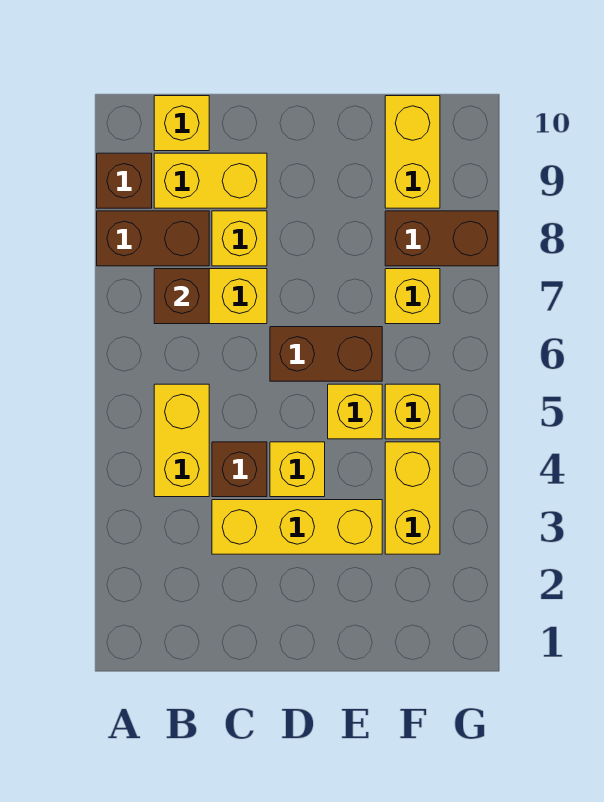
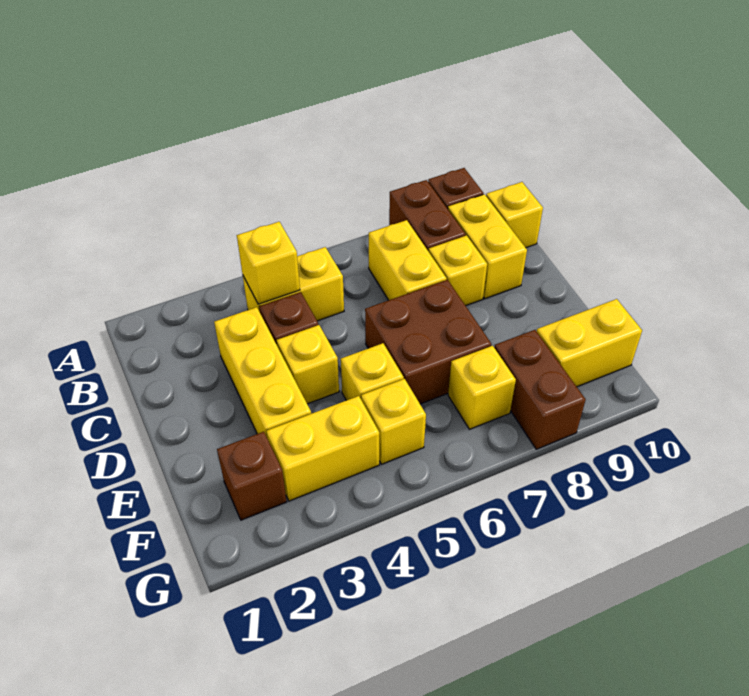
none -> yellow brick B4 level 2
brown brick B7 level 2 -> brown brick F2 level 1
brown brick D6:E6 level 1 -> brown brick D6:E7 level 1

